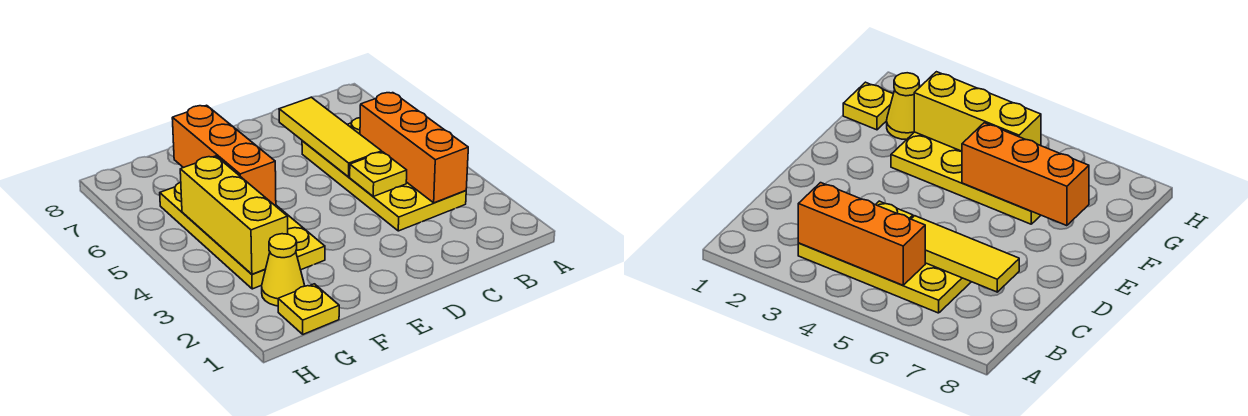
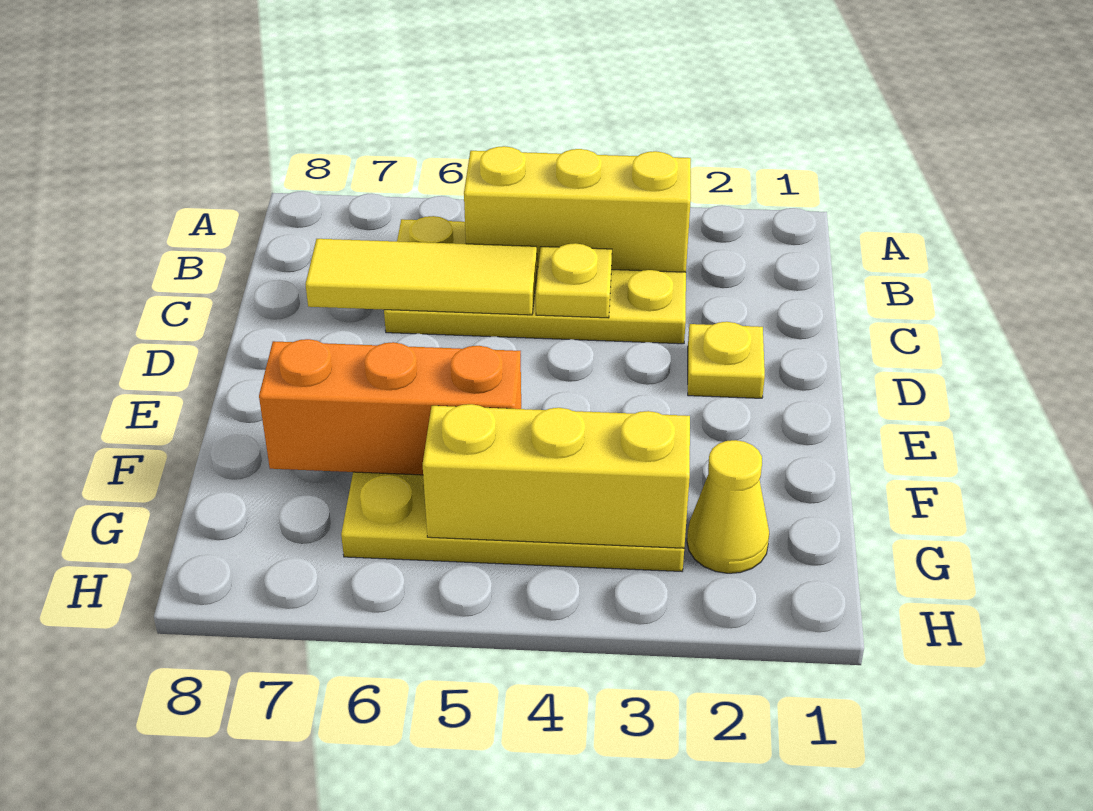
orange brick B3:B5 level 2 -> yellow brick B3:B5 level 2
yellow plate G1 level 1 -> yellow plate D2 level 1

